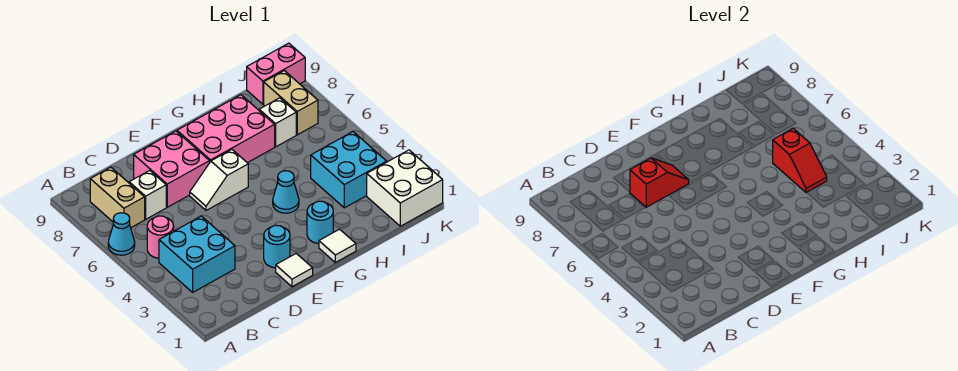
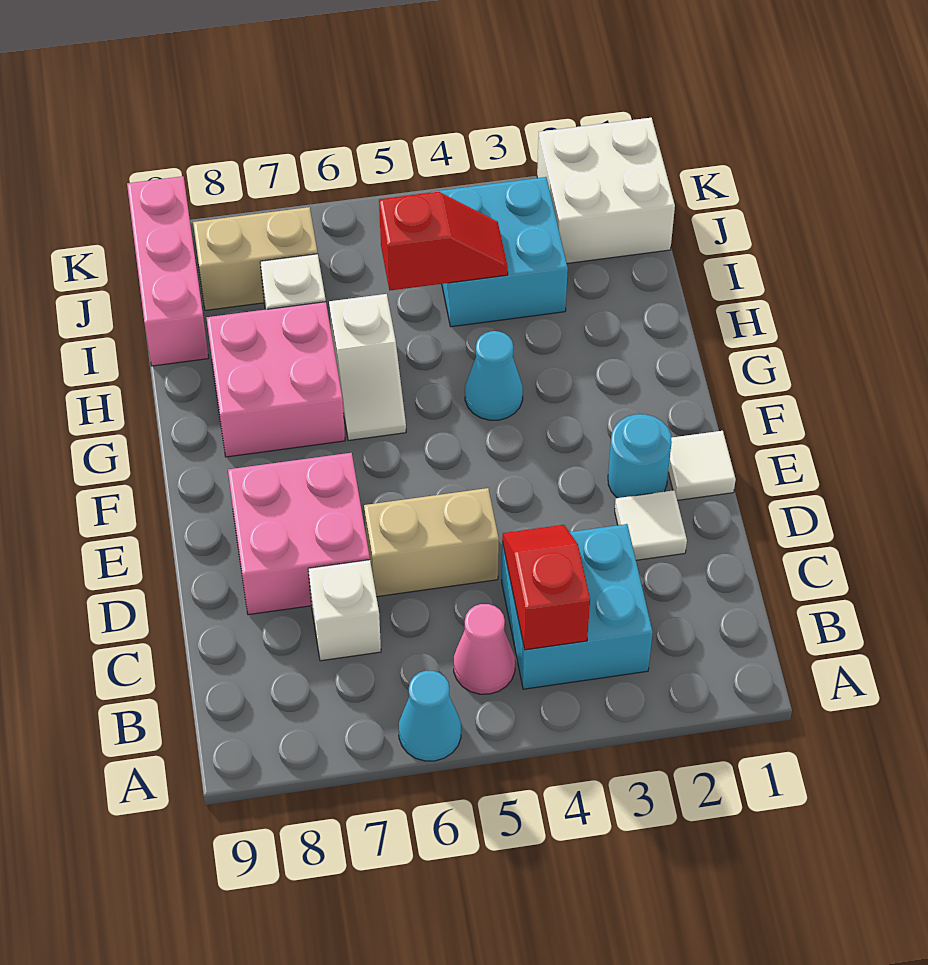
pink round brick B5 level 1 -> pink cone B5 level 1
tan brick B7:B8 level 1 -> tan brick D5:D6 level 1
red slope D7:E7 level 2 top D -> red slope B4:C4 level 2 top B
white slope E6:F6 level 1 top F -> white slope G6:H6 level 1 top H
pink brick F7:H8 level 1 -> pink brick G7:H8 level 1
white tile G1 level 1 -> white tile D2 level 1
cyan round brick G2 level 1 -> none
pink brick J9:K9 level 1 -> pink brick I9:K9 level 1

